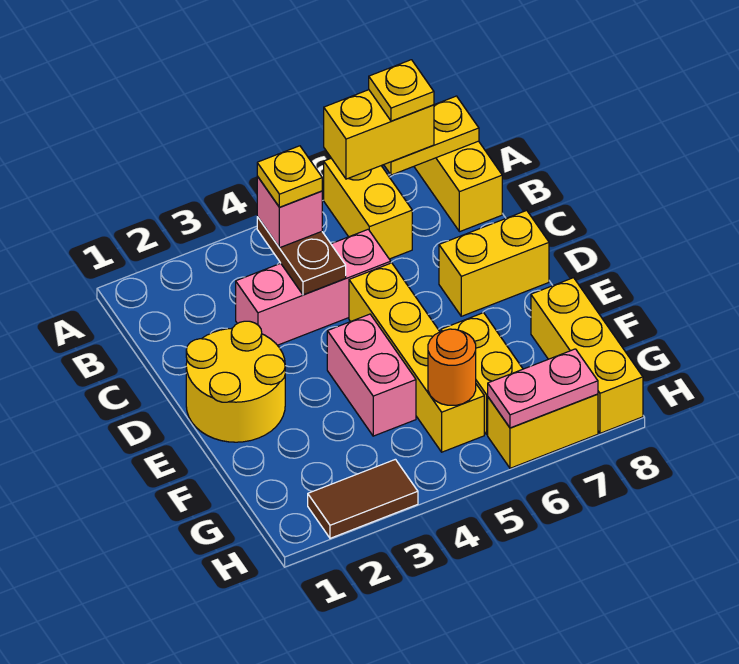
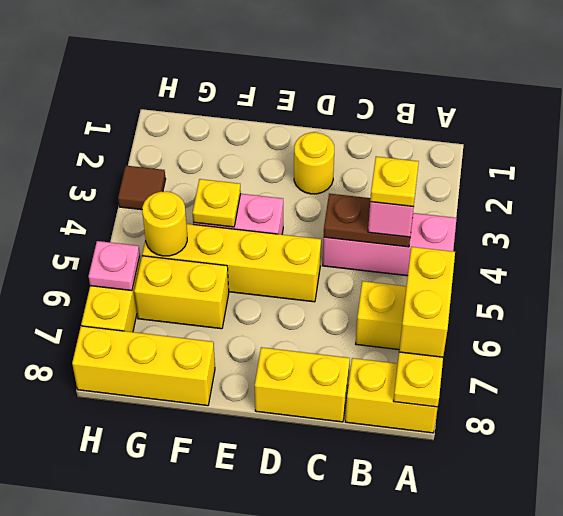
yellow plate A7 level 4 -> yellow plate F4 level 2
pink brick C3:C5 level 1 -> pink brick A4:C4 level 1
yellow round brick D1:E2 level 1 -> yellow round brick D2 level 1
yellow brick D7:D8 level 1 -> yellow brick C8:D8 level 1
orange round brick G5 level 2 -> yellow round brick G5 level 2
brown tile H2:H3 level 1 -> brown tile H3 level 1
pink plate H6:H7 level 2 -> pink plate H6 level 2

